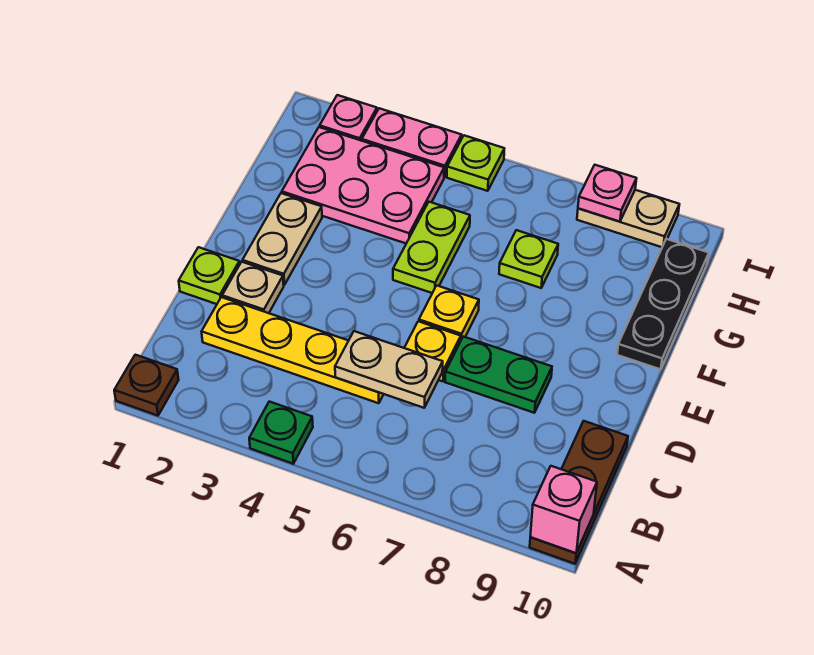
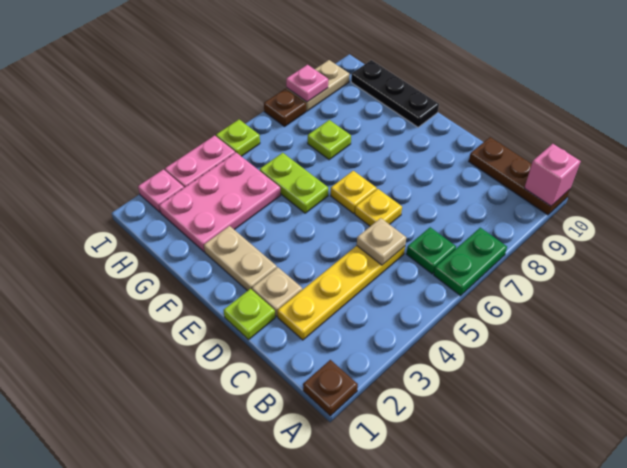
green plate A4 level 1 -> green plate B6 level 1
tan plate C5:C6 level 2 -> tan plate C5 level 2
green plate D7:D8 level 1 -> green plate A6:A7 level 1
none -> brown plate I7 level 1

